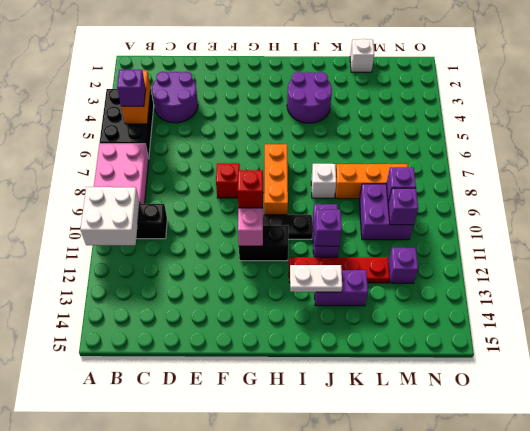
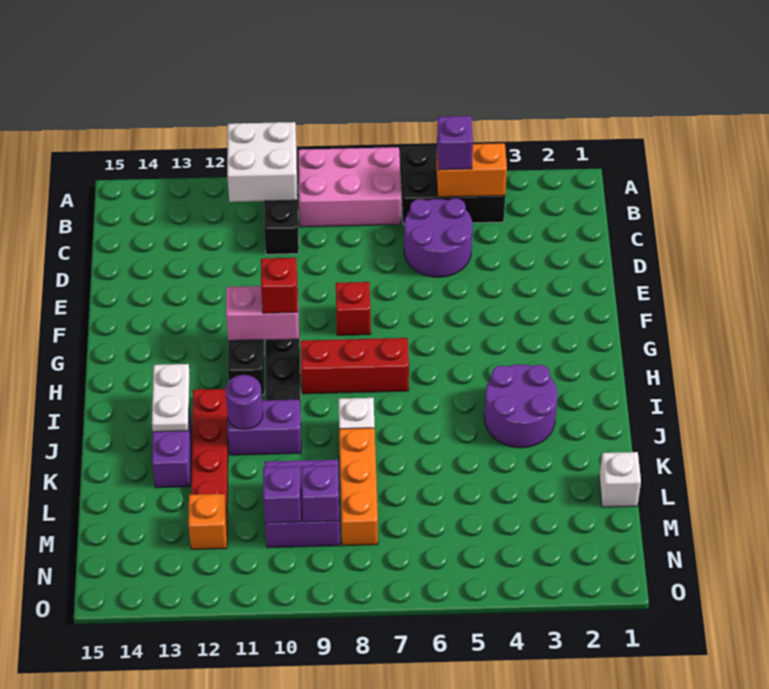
purple round brick C3:D4 level 1 -> purple round brick C5:D6 level 1
orange brick H7:H9 level 1 -> red brick H7:H9 level 1
purple brick J11 level 2 -> purple round brick J11 level 2
purple brick M12 level 1 -> orange brick M12 level 1

